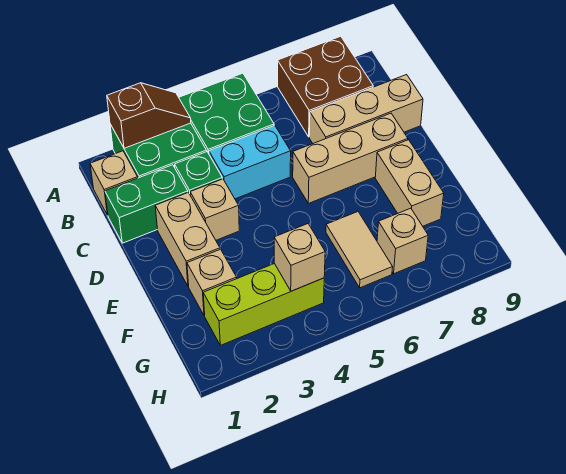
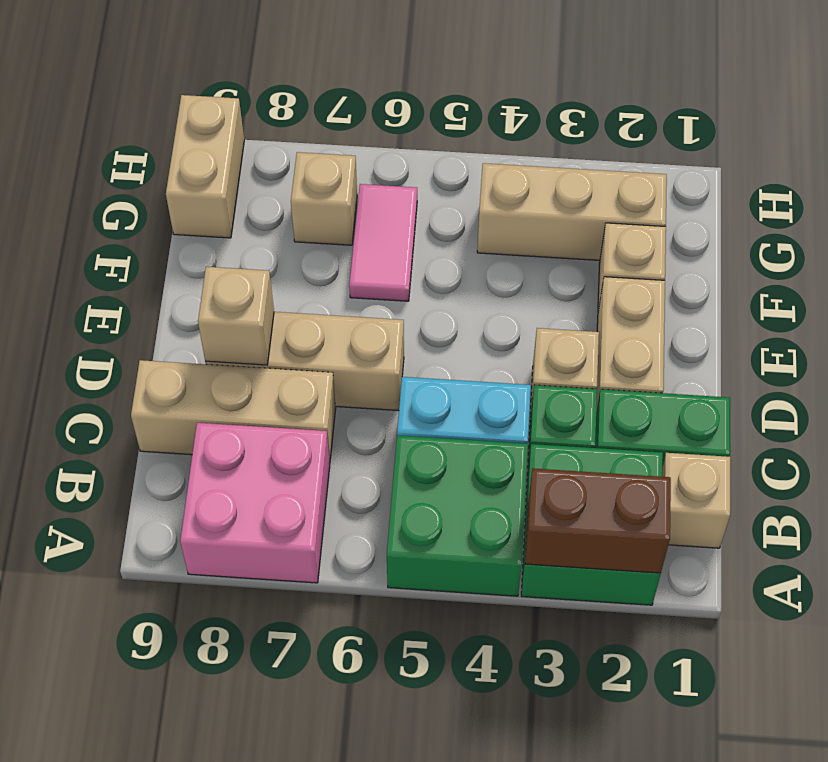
brown slope A2:A3 level 2 top 2 -> brown brick A2:A3 level 2
brown brick A7:B8 level 1 -> pink brick A7:B8 level 1
tan brick E8:F8 level 1 -> tan brick G9:H9 level 1
tan tile F6:G6 level 1 -> pink tile F6:G6 level 1
lime brick G2:G4 level 1 -> tan brick G2:G4 level 1
tan brick G4 level 2 -> tan brick D8 level 2

